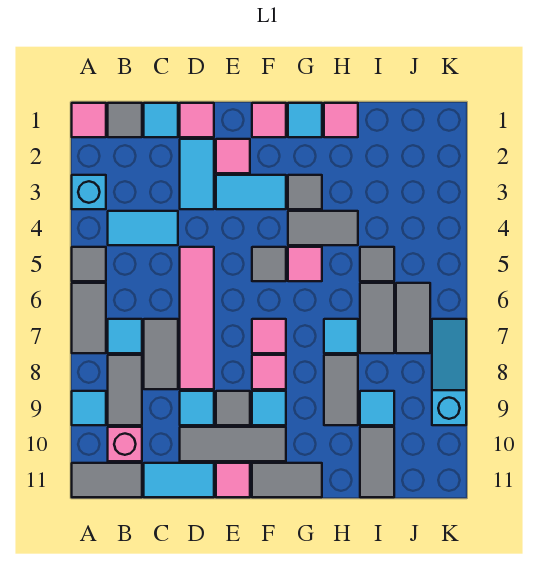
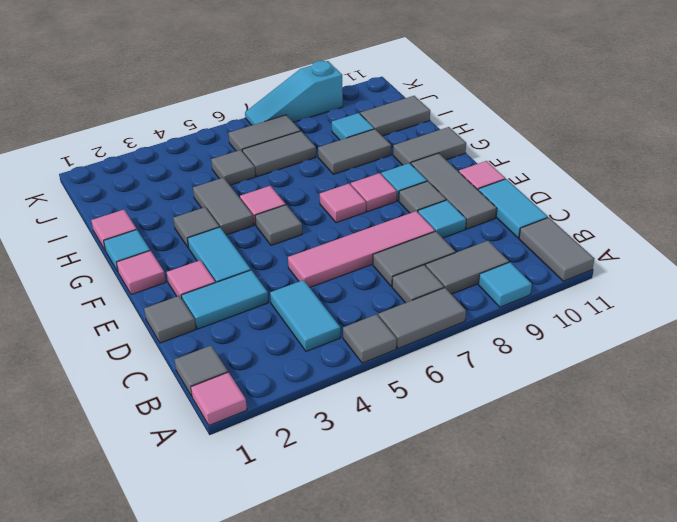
cyan brick A3 level 1 -> none
cyan tile B7 level 1 -> grey tile B7 level 1
pink brick B10 level 1 -> none
cyan tile C1 level 1 -> none
pink tile D1 level 1 -> grey tile D1 level 1
grey tile F11:G11 level 1 -> grey tile G10:G11 level 1
cyan tile H7 level 1 -> none

